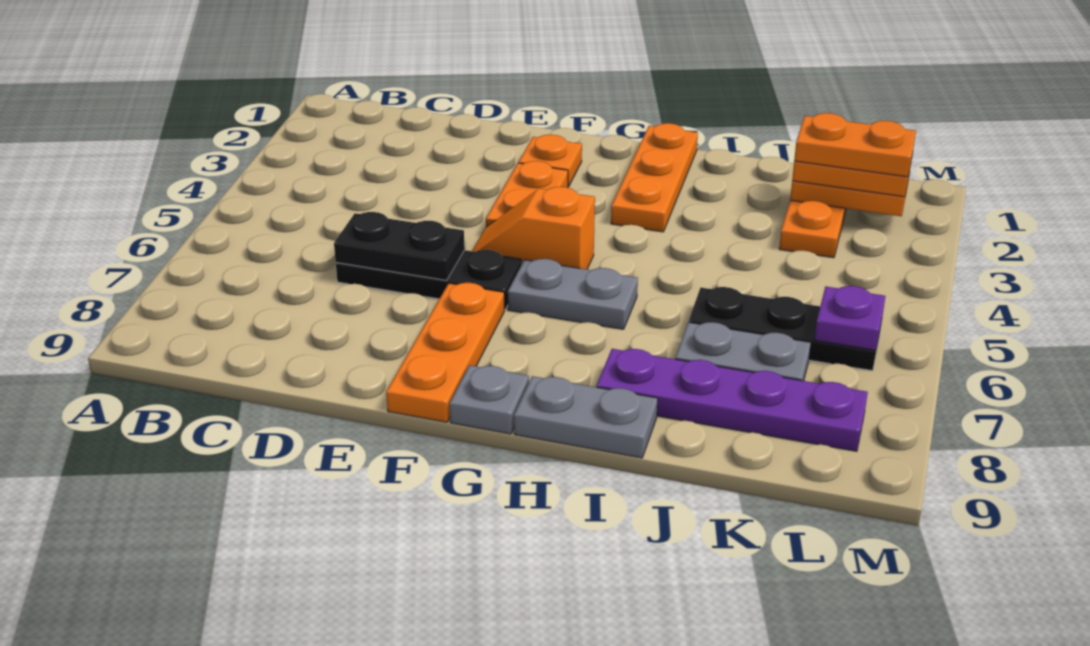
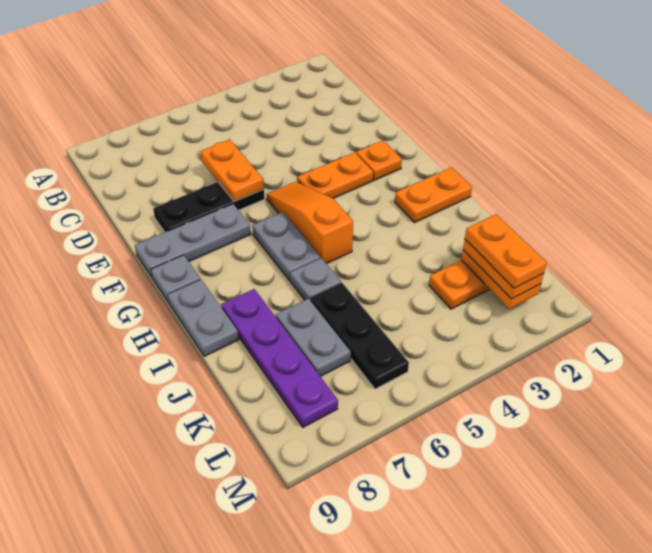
black plate D6:F6 level 1 -> black plate E6:E8 level 1
black plate D6:E6 level 2 -> orange plate D6:E6 level 2
orange slope F5:G5 level 1 top G -> orange slope F5:H5 level 1 top H
orange plate F7:F9 level 1 -> grey plate F7:F9 level 1
orange plate H1:H3 level 1 -> orange plate H1:H2 level 1
none -> grey plate I6 level 1
purple plate L6 level 2 -> none

